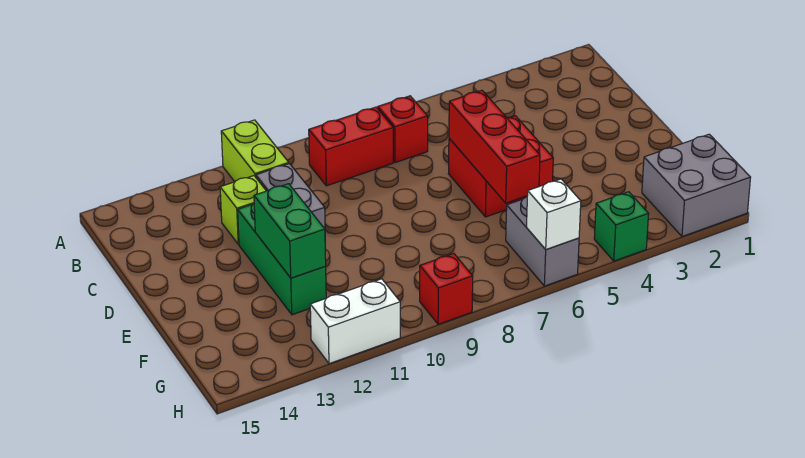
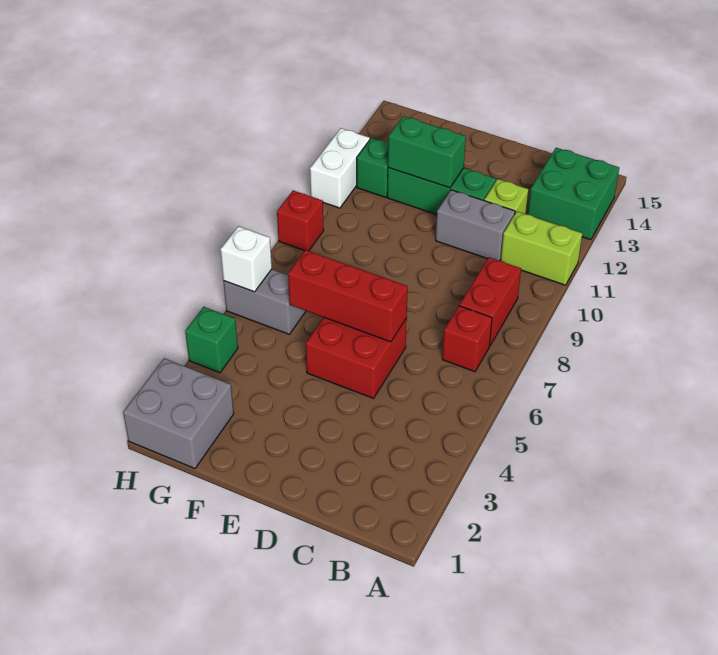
none -> green brick A13:B14 level 1
none -> green brick G12 level 1

